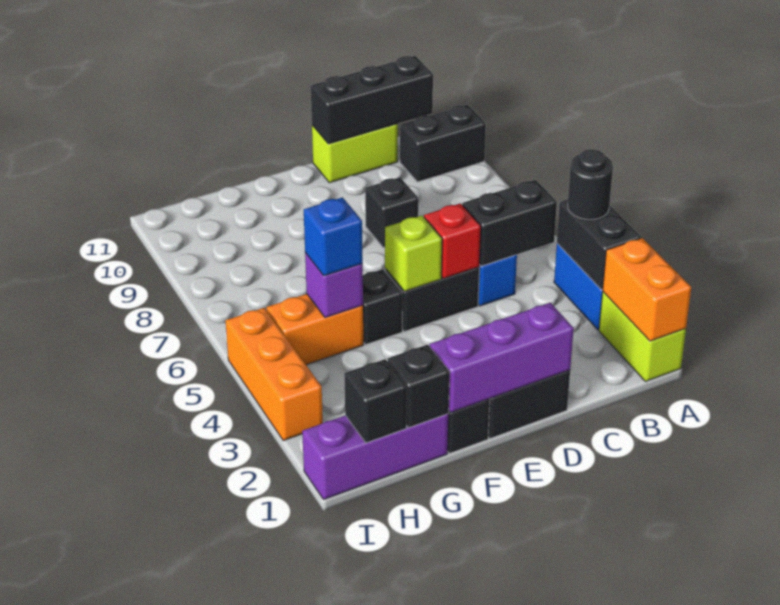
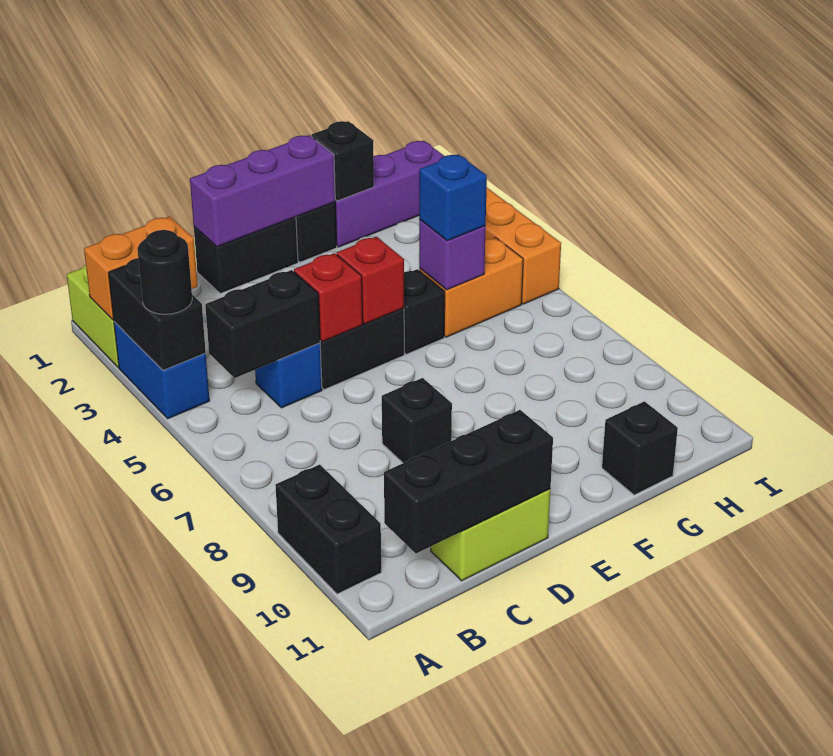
orange brick A1:A2 level 2 -> orange brick A2:B2 level 2
black brick A10:B10 level 1 -> black brick A9:A10 level 1
lime brick E5 level 2 -> red brick E5 level 2
black brick H1 level 2 -> black brick G11 level 1

